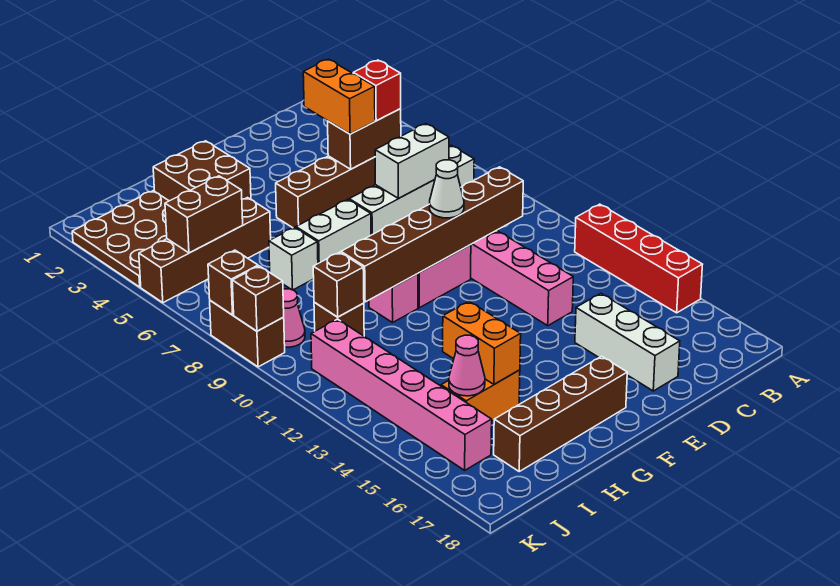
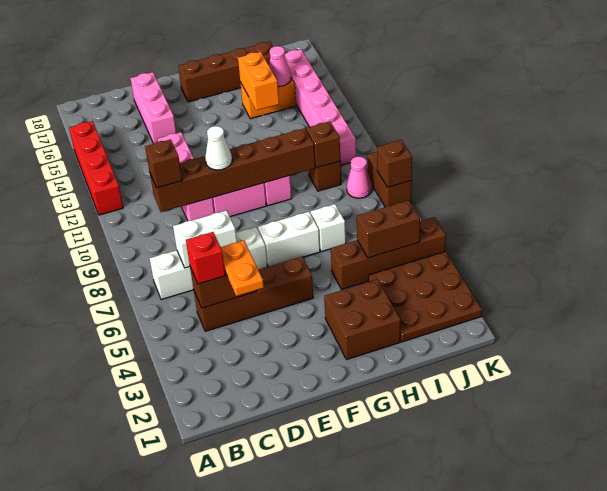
orange brick D4:D5 level 3 -> orange plate D4:D5 level 3
white brick D15:D17 level 1 -> pink brick D15:D17 level 1
brown brick K9 level 2 -> brown brick C10 level 3

